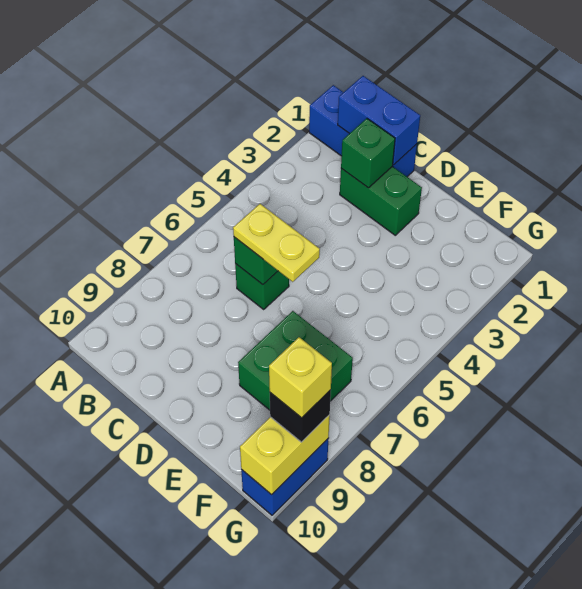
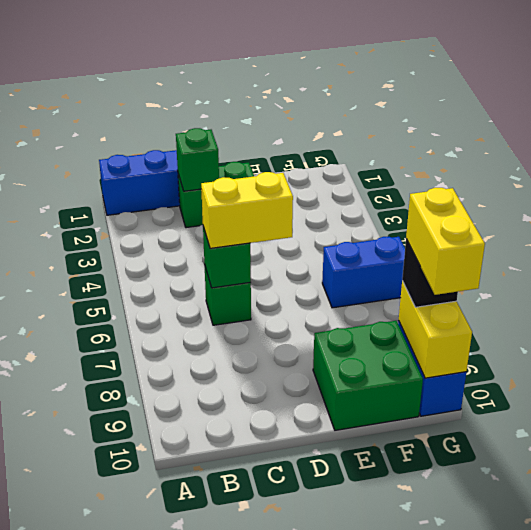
blue brick B1:C1 level 2 -> blue brick F6:G6 level 1
yellow plate C6:D6 level 3 -> yellow brick C6:D6 level 3
green brick E7:F8 level 1 -> green brick E9:F10 level 1
yellow brick G9 level 4 -> yellow brick G9:G10 level 4

